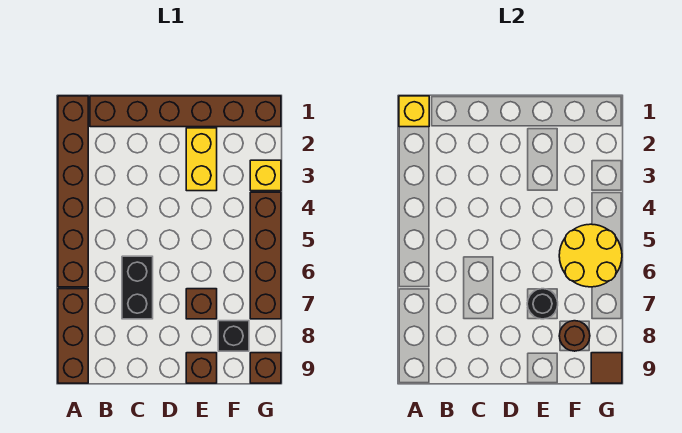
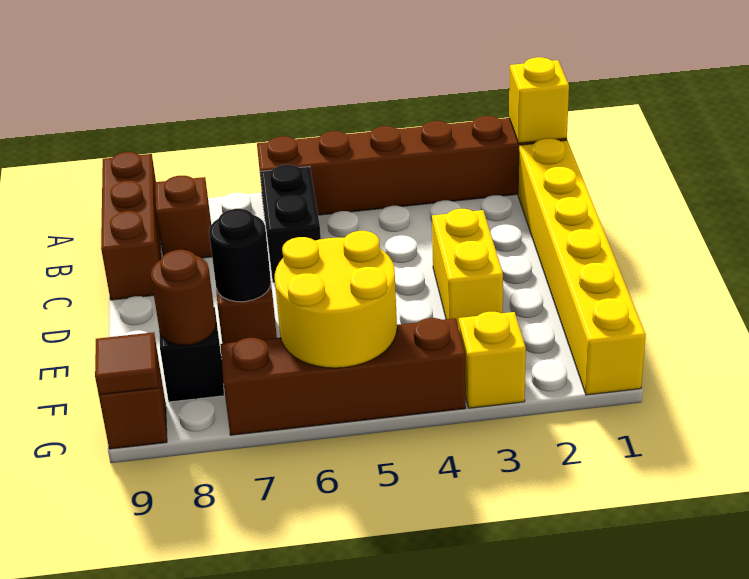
brown brick A7:A9 level 1 -> brown brick A9:C9 level 1
brown brick B1:G1 level 1 -> yellow brick B1:G1 level 1
black brick C6:C7 level 1 -> black brick B6:C6 level 1
yellow brick E2:E3 level 1 -> yellow brick D3:E3 level 1
brown brick E9 level 1 -> brown brick B8 level 1

